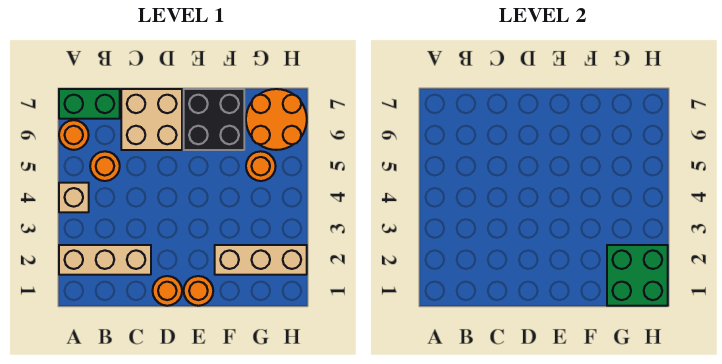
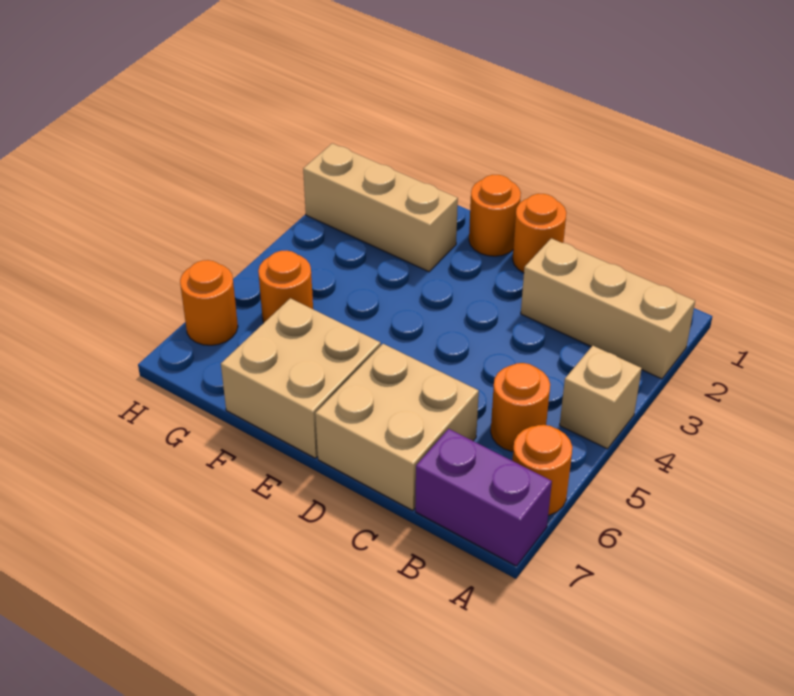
green brick A7:B7 level 1 -> purple brick A7:B7 level 1
black brick E6:F7 level 1 -> tan brick E6:F7 level 1
green brick G1:H2 level 2 -> none
orange round brick G6:H7 level 1 -> orange round brick H6 level 1

